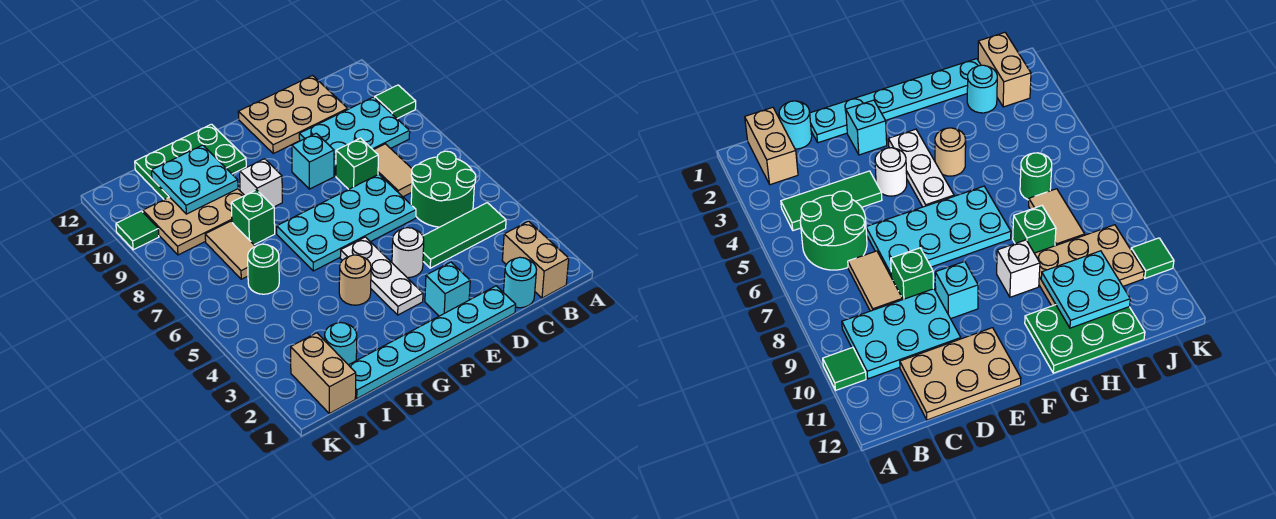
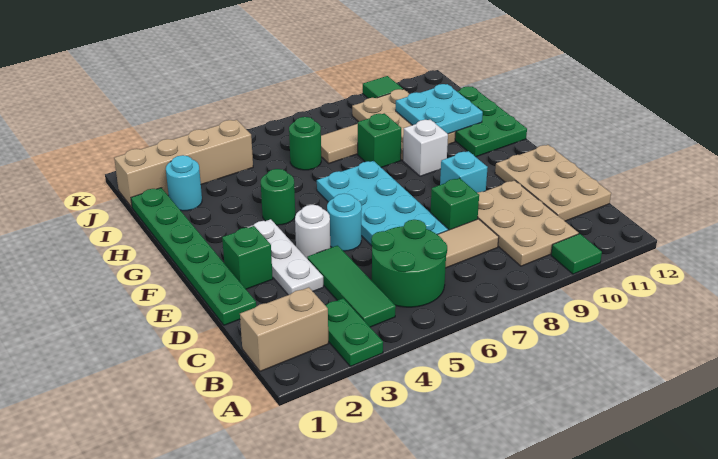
none -> green plate A3:B3 level 1
cyan plate B9:D10 level 1 -> tan plate B9:D10 level 1
cyan round brick C1 level 1 -> cyan round brick E5 level 1
cyan plate D1:I1 level 1 -> green plate D1:I1 level 1
cyan brick E2 level 1 -> green brick E2 level 1
white plate F3:F5 level 1 -> white plate D3:F3 level 1
tan round brick G4 level 1 -> green round brick G4 level 1
tan brick J1:J2 level 1 -> tan brick J1:J4 level 1

